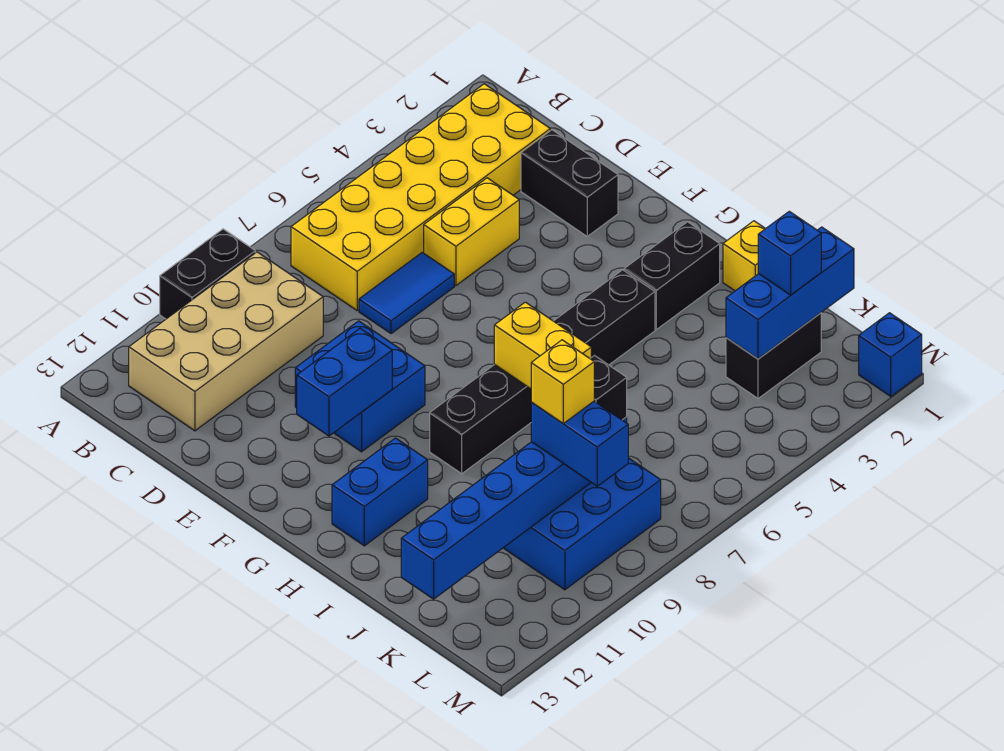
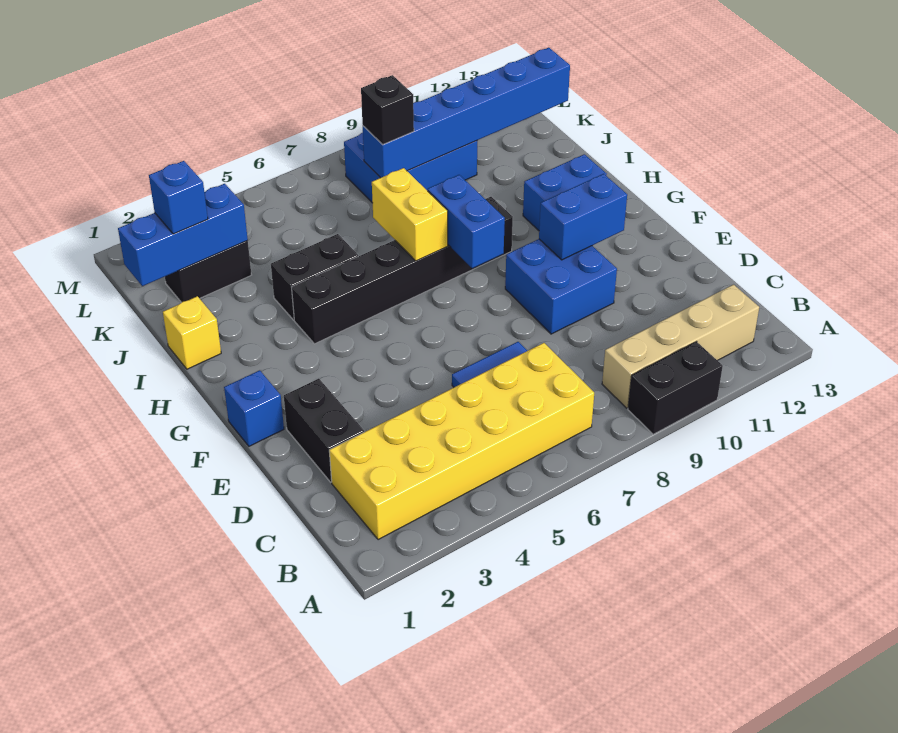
tan brick B9:C12 level 1 -> tan brick B9:B12 level 1
yellow brick D4:D5 level 1 -> none
black brick H2:H3 level 1 -> black brick I4:I5 level 1
blue brick K9:L9 level 3 -> blue brick G8:H8 level 2
yellow brick K9 level 4 -> none
blue brick M1 level 1 -> blue brick F1 level 1

